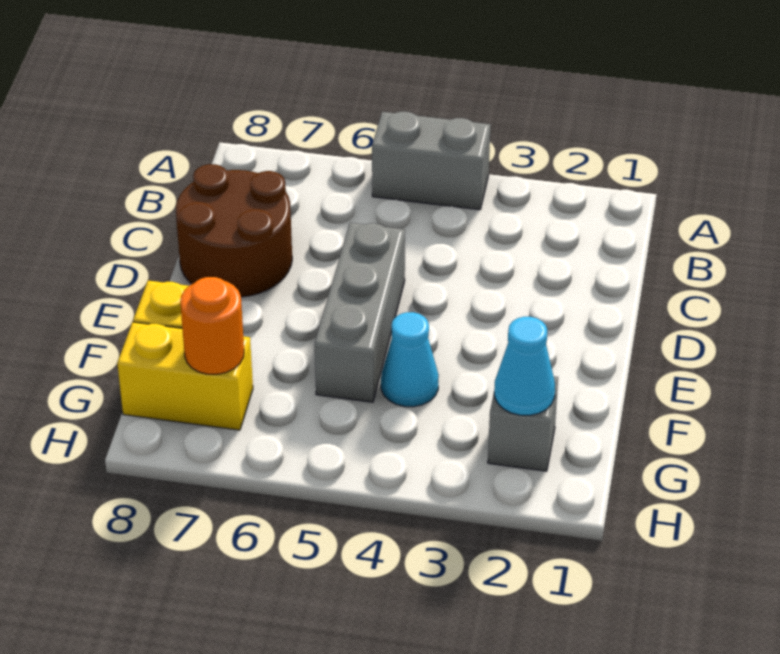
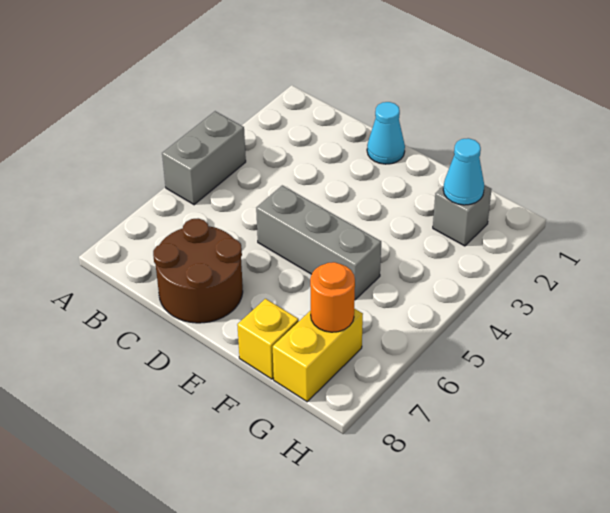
cyan cone F4 level 1 -> cyan cone D1 level 1

